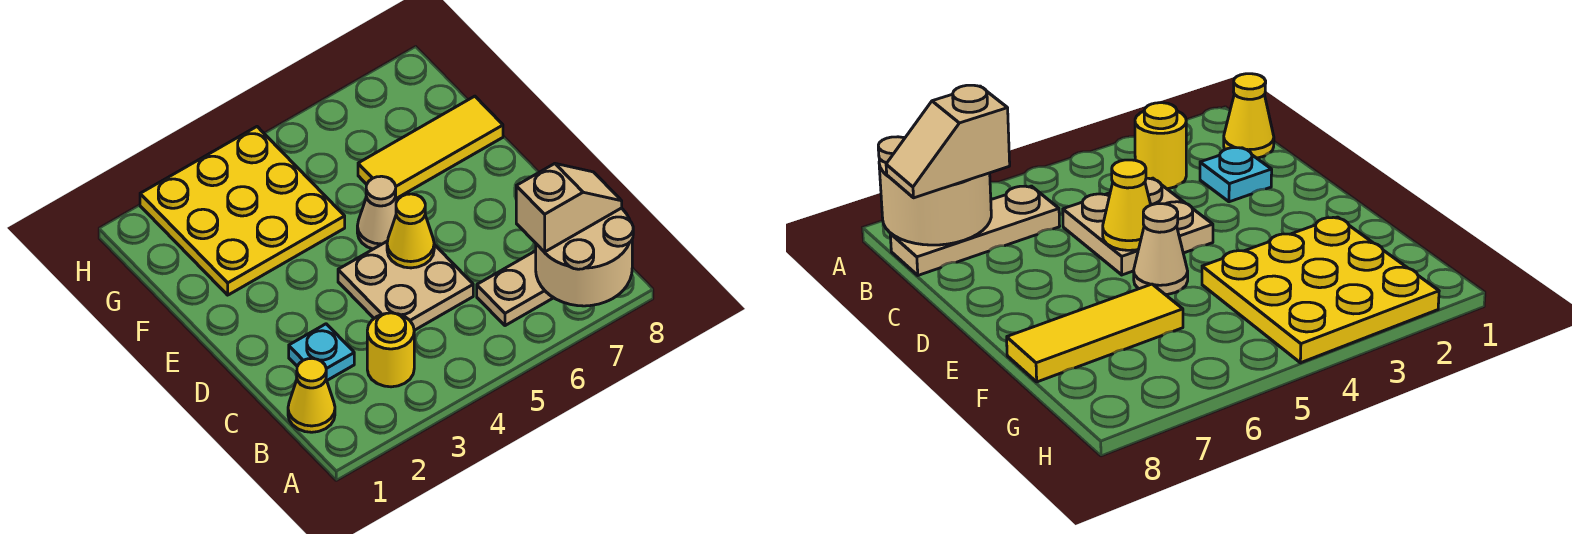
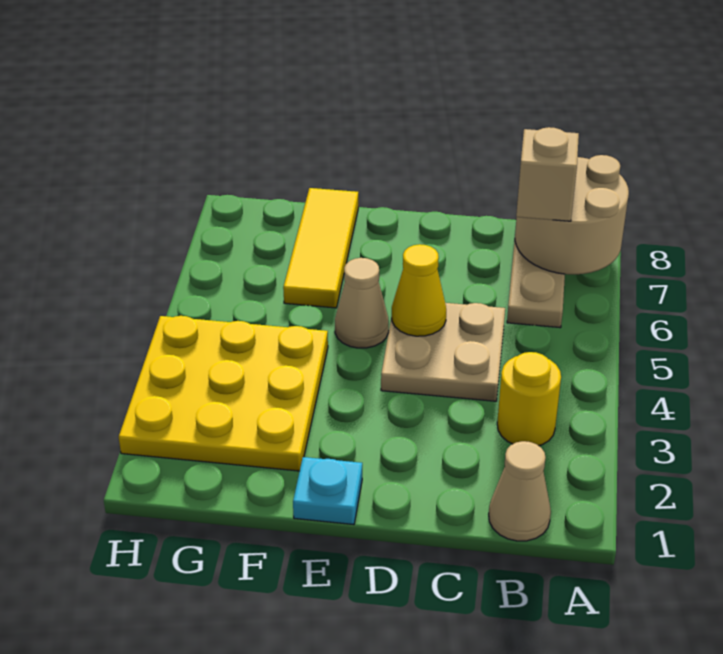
yellow cone B1 level 1 -> tan cone B1 level 1
cyan plate C2 level 1 -> cyan plate E1 level 1

